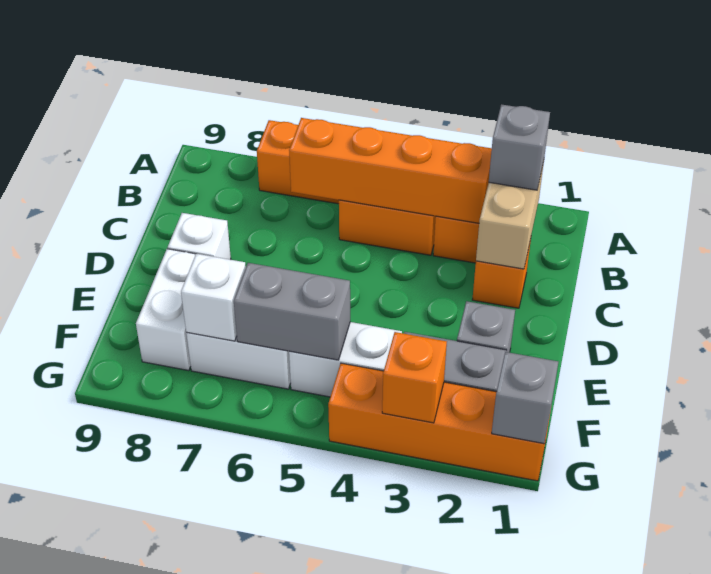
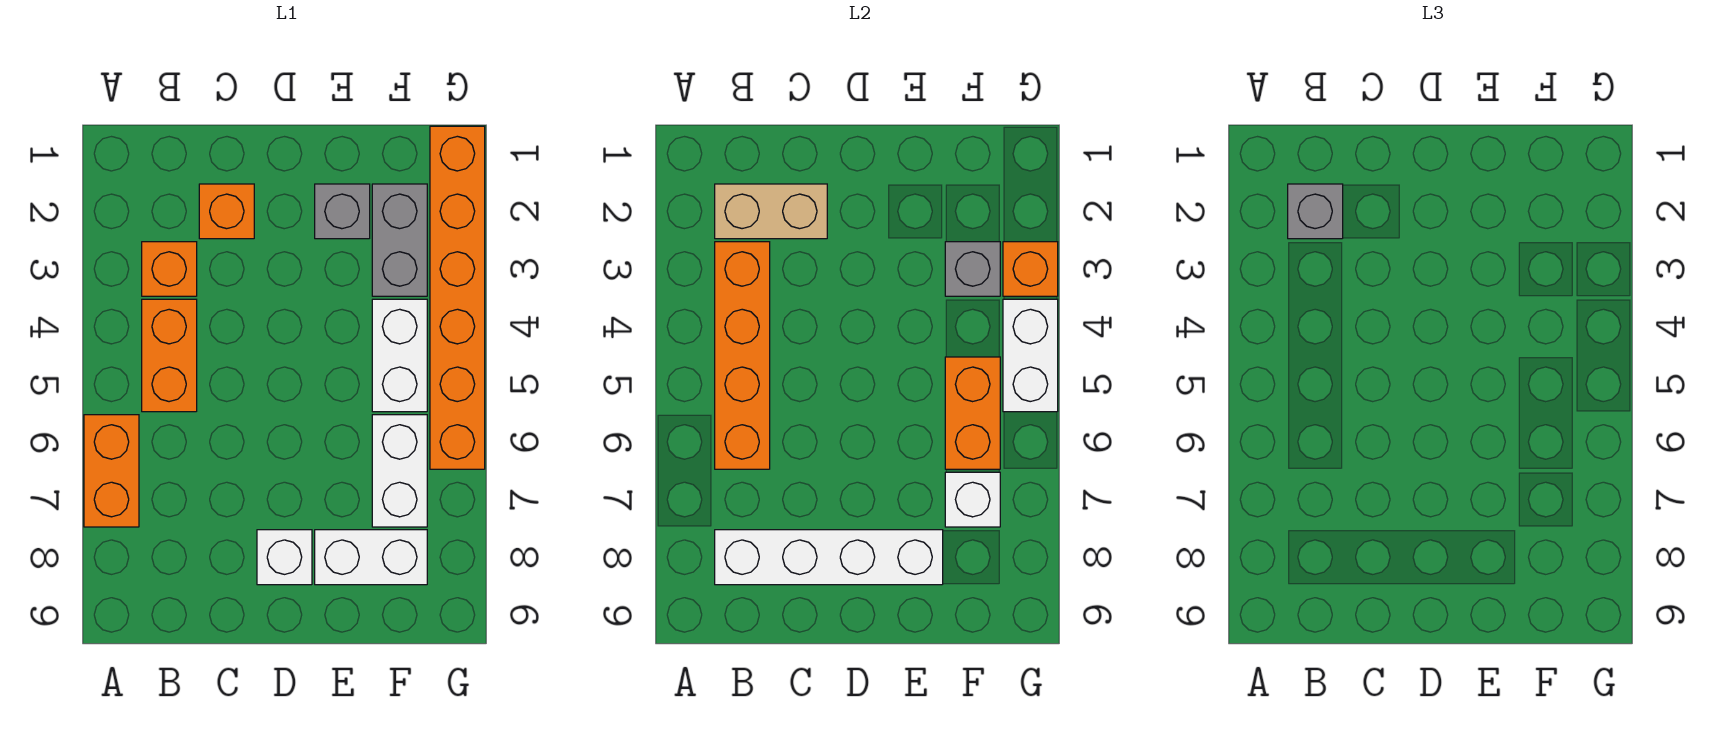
none -> white brick B8:E8 level 2
grey brick F5:F6 level 2 -> orange brick F5:F6 level 2
orange brick G1:G4 level 1 -> orange brick G1:G6 level 1
grey brick G1 level 2 -> grey brick F3 level 2
none -> white brick G4:G5 level 2

